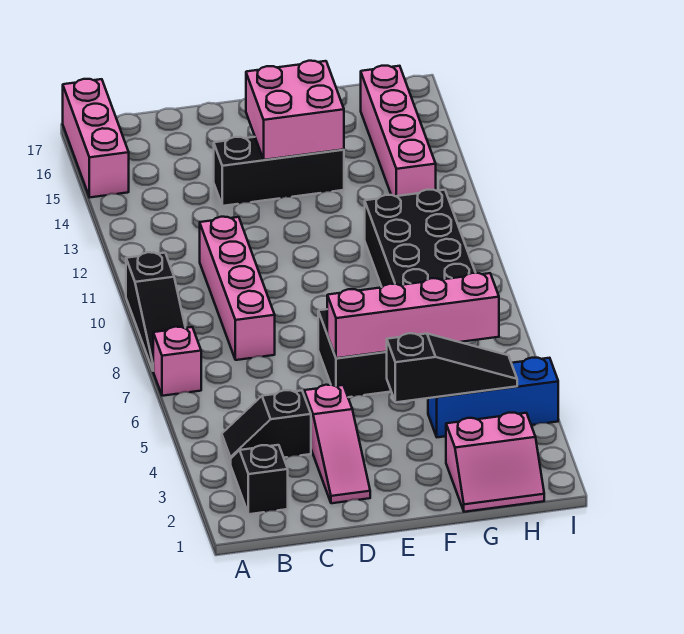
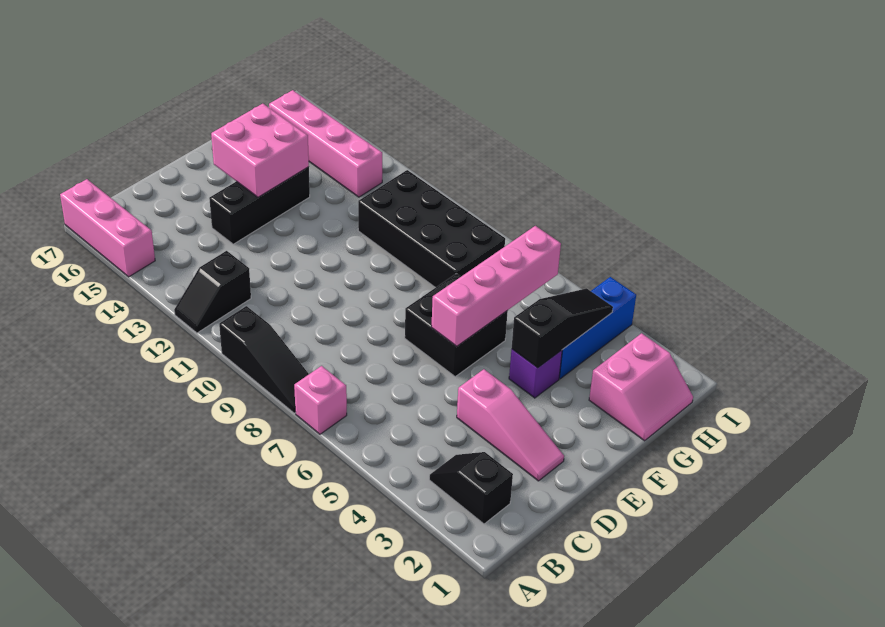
black slope B4:C4 level 1 top C -> black slope A12:B12 level 1 top B
pink brick C8:C11 level 1 -> none
none -> purple brick F4 level 1

